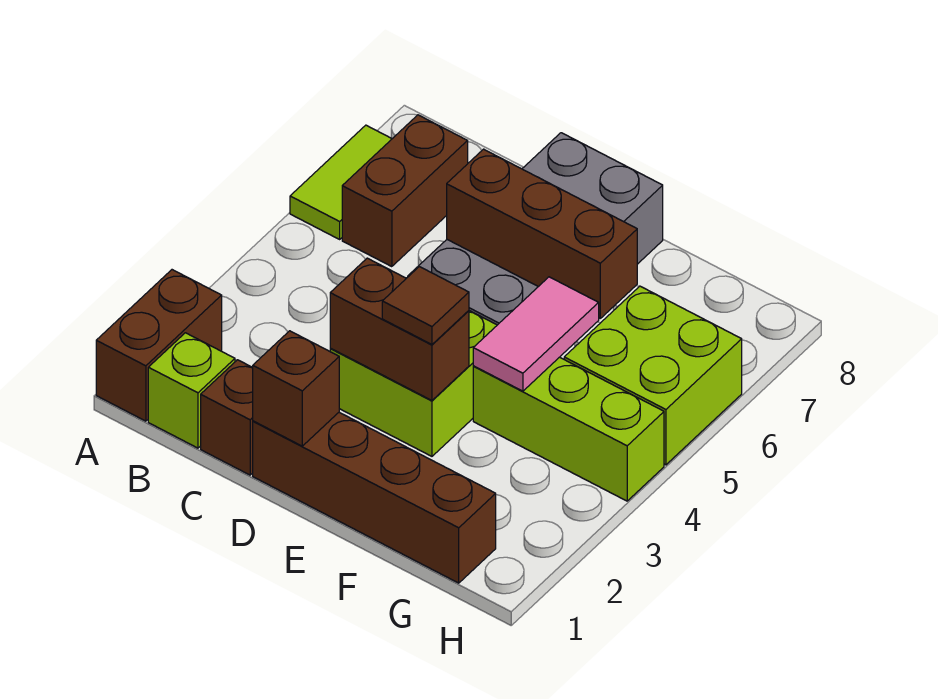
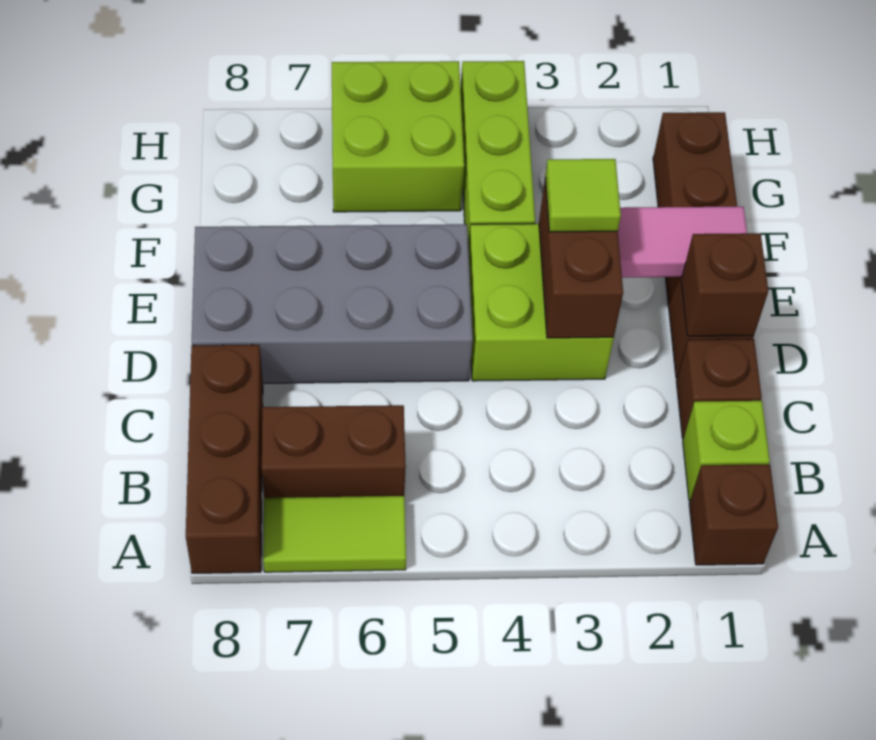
brown brick A1:A2 level 1 -> brown brick A1 level 1
brown brick D6:F6 level 2 -> brown brick A8:C8 level 1
brown tile E3 level 3 -> lime tile E3 level 3
pink tile F4:F5 level 2 -> pink tile E1:E2 level 2

